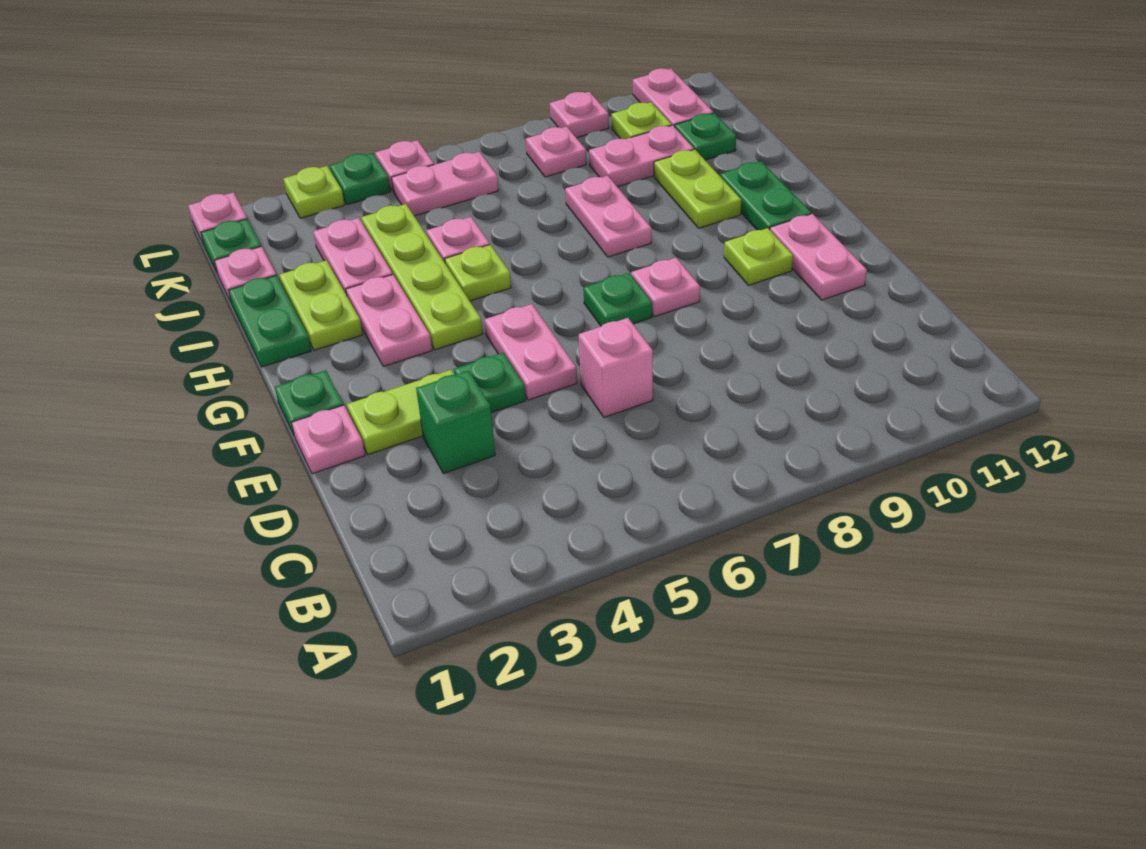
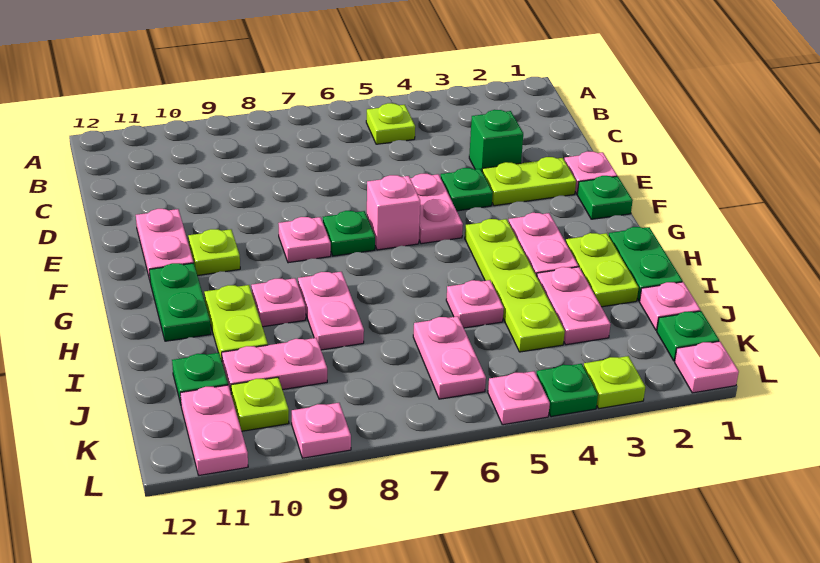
pink brick D6 level 1 -> pink brick F6 level 1
lime plate H5 level 1 -> lime plate B5 level 1
pink plate K5:K6 level 1 -> pink plate J6:K6 level 1
pink plate K8 level 1 -> pink plate H9 level 1

